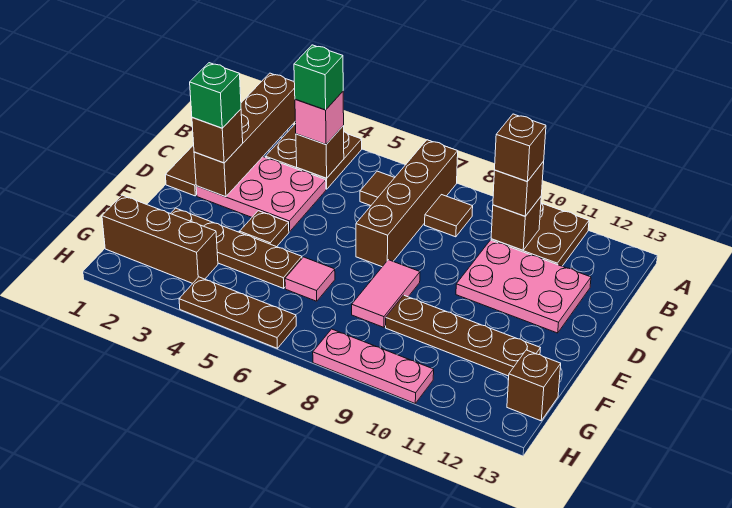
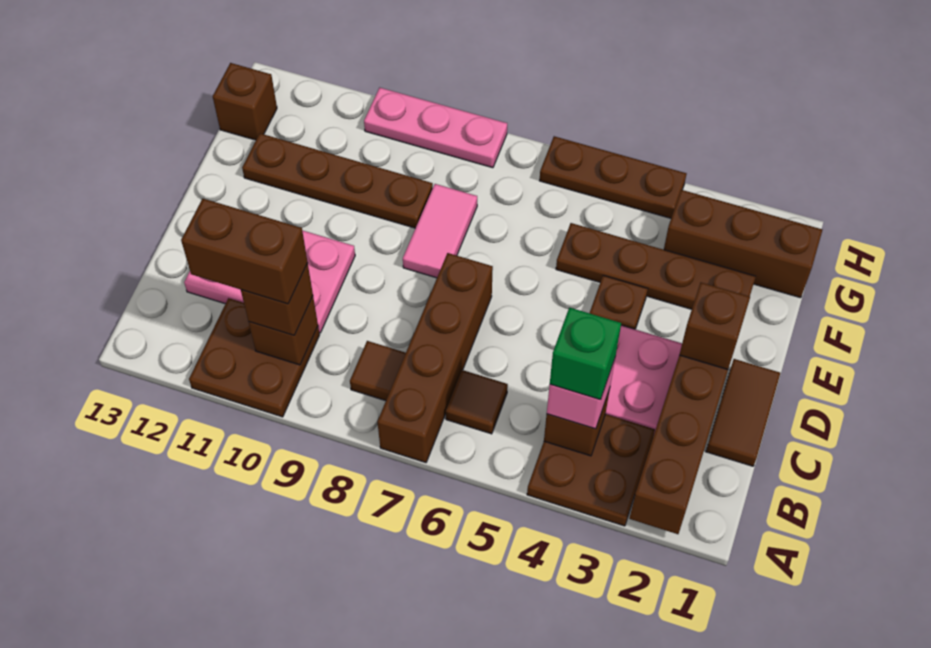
brown brick B10 level 4 -> brown brick B10:B11 level 4
green brick D2 level 4 -> none
pink tile F6 level 1 -> none

